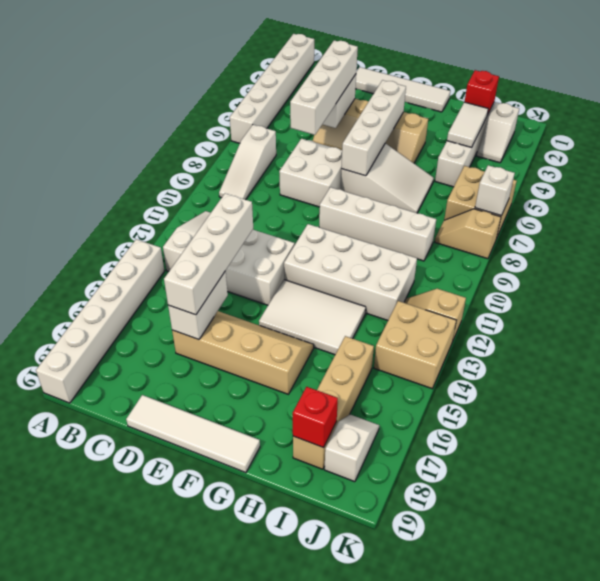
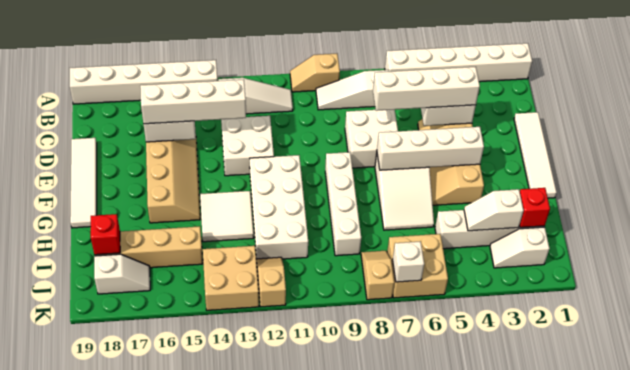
none -> tan slope A9:A10 level 1 top 9
white tile F13:H14 level 1 -> white tile G13:H14 level 1
white tile I3:I4 level 2 -> white slope I3:I4 level 2 top 3

